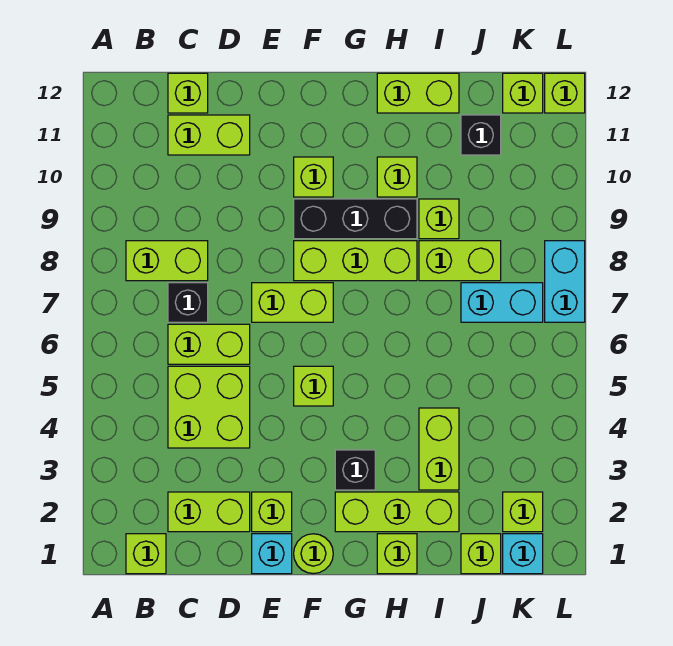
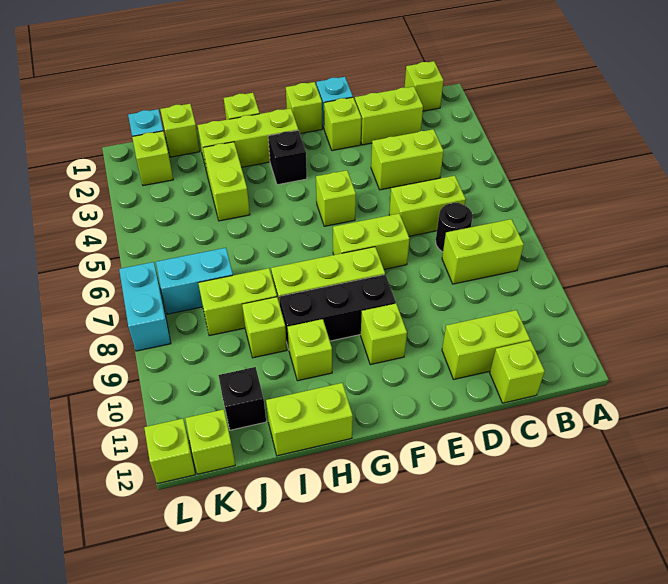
lime brick C4:D5 level 1 -> lime brick C4:D4 level 1
black brick C7 level 1 -> black round brick C7 level 1
lime round brick F1 level 1 -> lime brick F1 level 1

